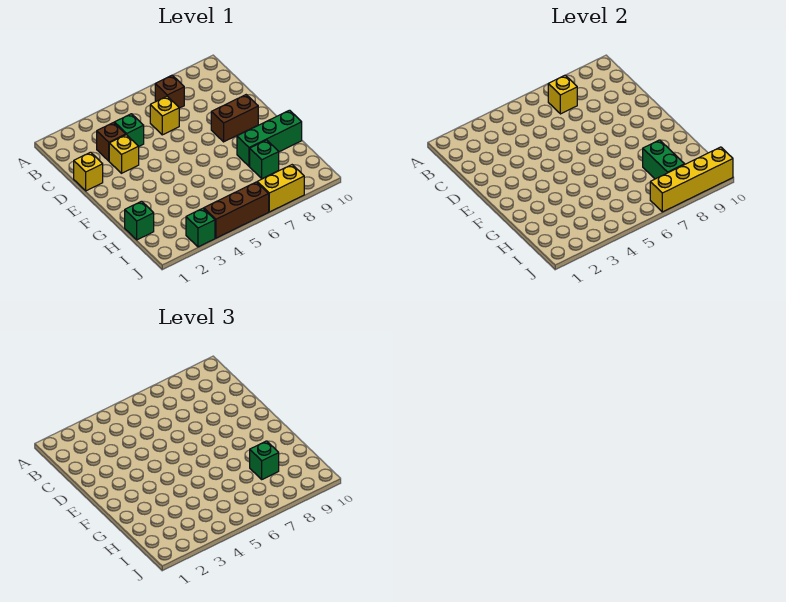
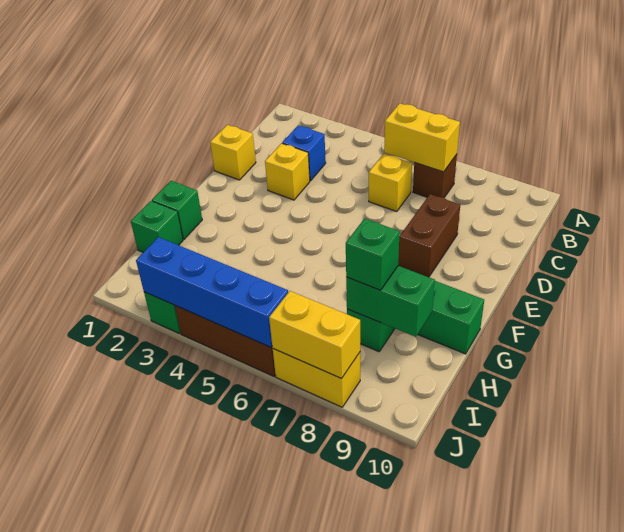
yellow brick B7 level 2 -> yellow brick B6:B7 level 2
brown brick C3 level 1 -> blue brick C3 level 1
green brick C4 level 1 -> green brick G1 level 1
brown brick E8:E9 level 1 -> brown brick D8:E8 level 1
green brick H8:I8 level 2 -> green brick H8:H9 level 2
none -> blue brick J3:J6 level 2
yellow brick J7:J10 level 2 -> yellow brick J7:J8 level 2

